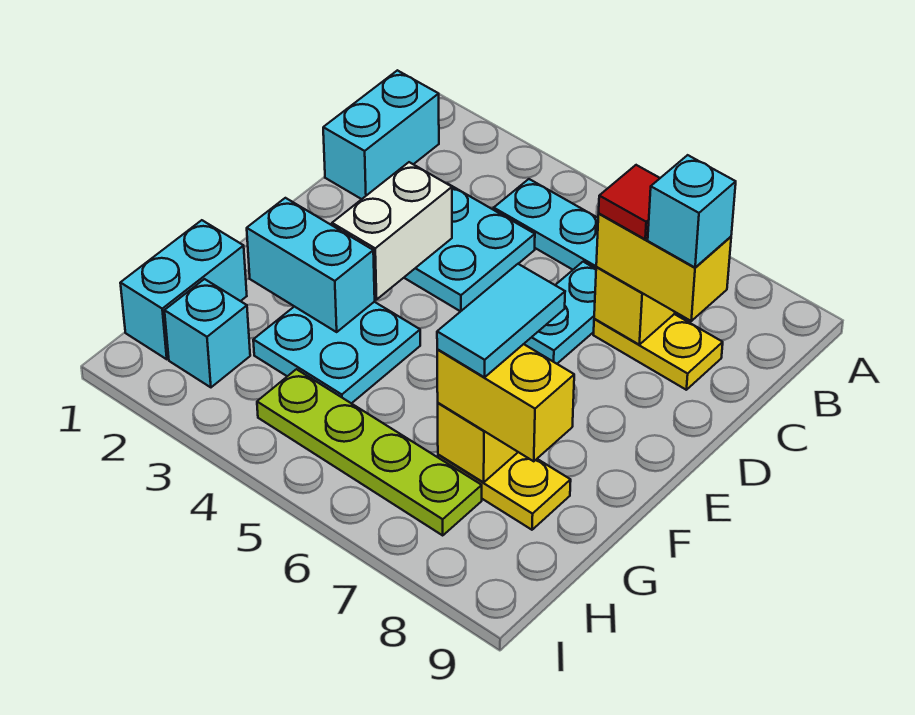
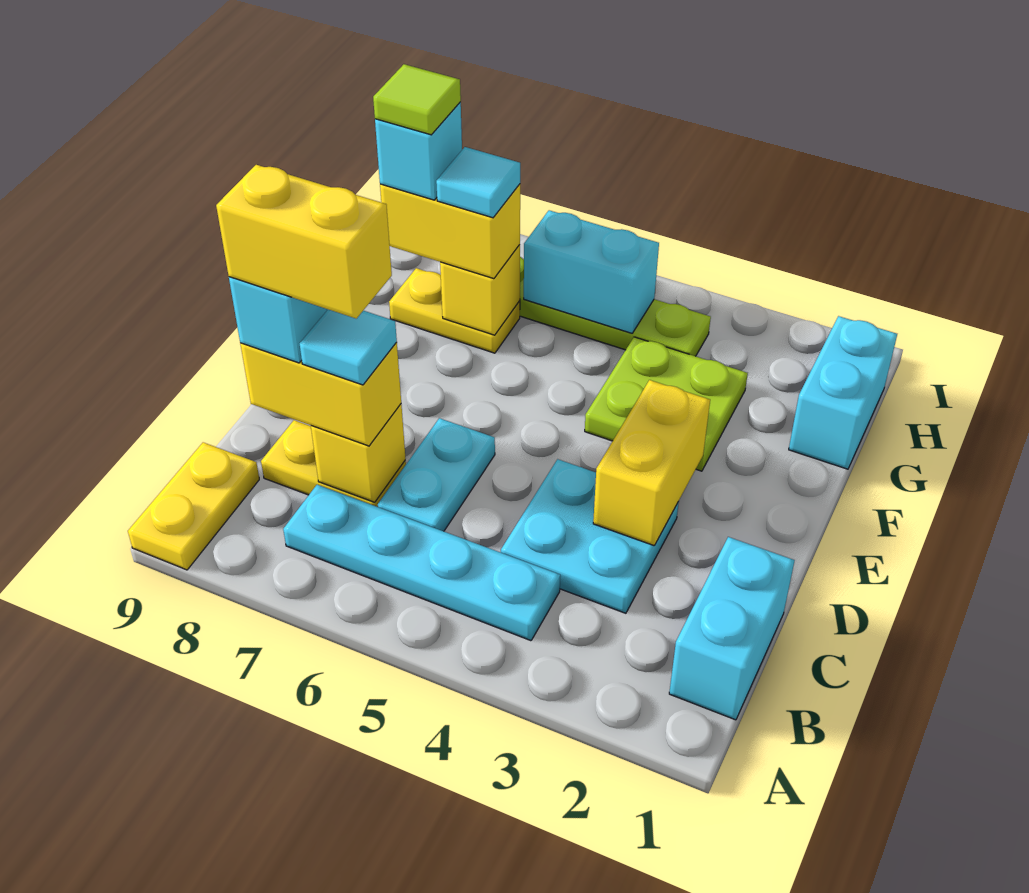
none -> yellow plate A9:B9 level 1
red tile C7 level 4 -> cyan tile C7 level 4
none -> yellow brick C7:C8 level 5
white brick D3:E3 level 2 -> yellow brick D3:E3 level 2
cyan brick F2:F3 level 2 -> cyan brick H5:H6 level 2
cyan plate F3:G4 level 1 -> lime plate F3:G4 level 1
cyan tile F7:G7 level 4 -> cyan tile G7 level 4
none -> lime tile G8 level 5
cyan brick H2 level 1 -> cyan brick G8 level 4

